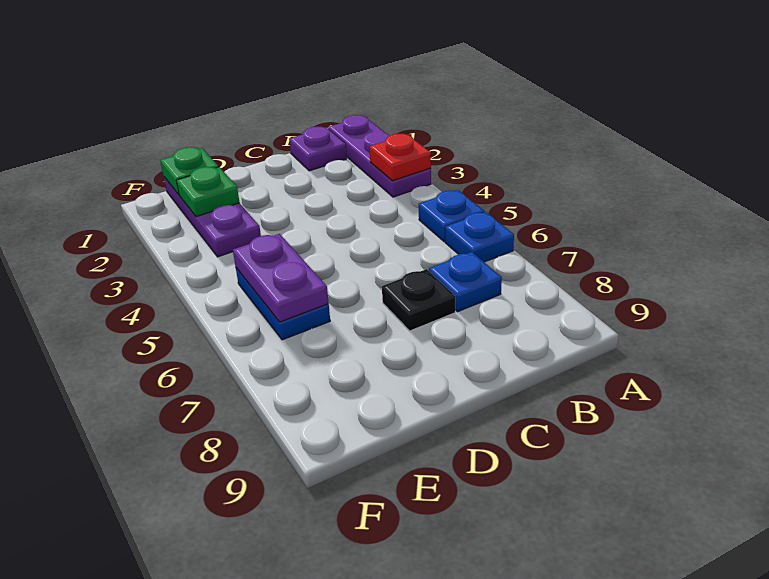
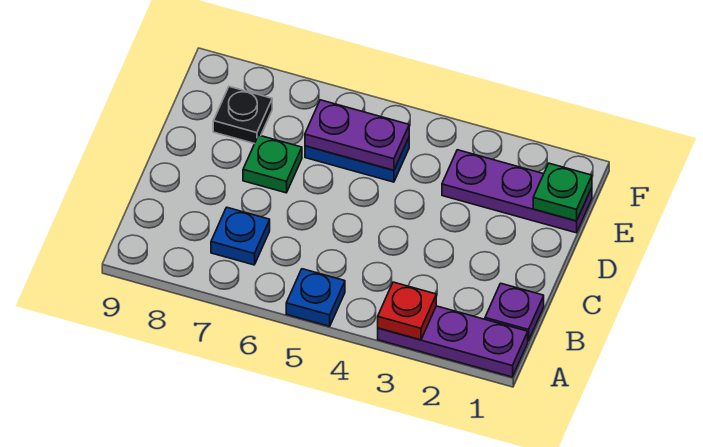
blue plate A6 level 1 -> none
black plate C7 level 1 -> black plate E8 level 1
green plate E2 level 2 -> green plate D7 level 1

